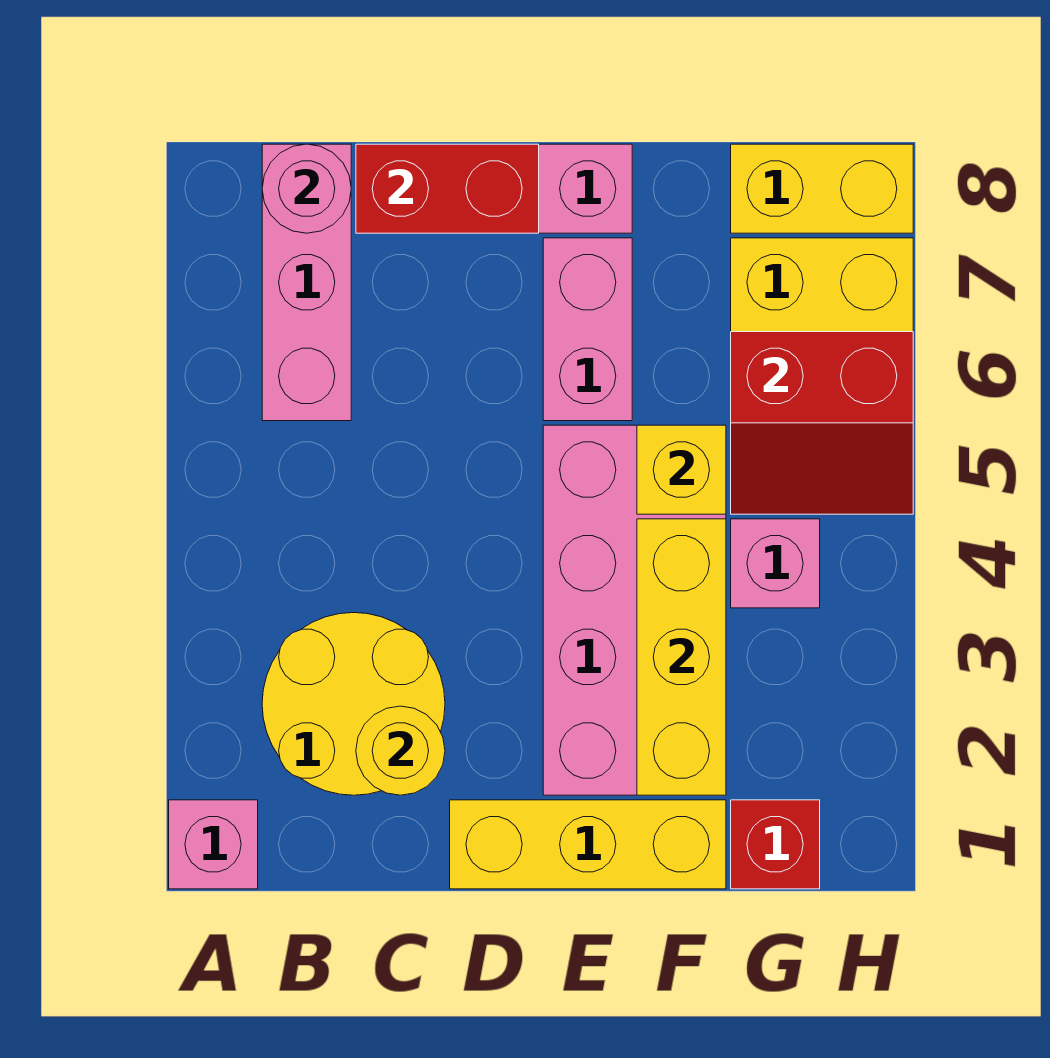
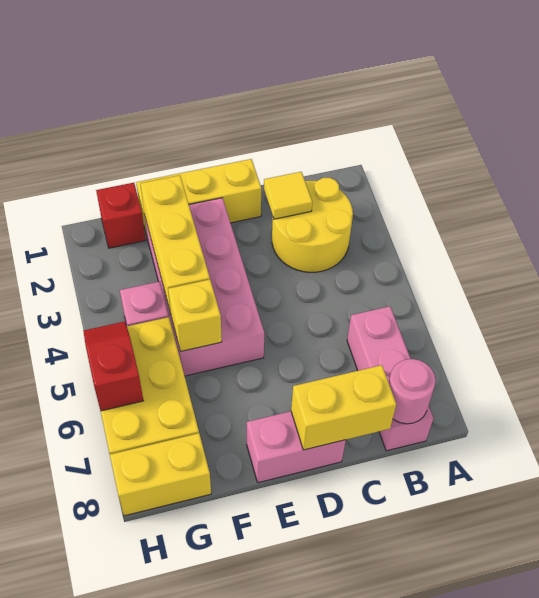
pink brick A1 level 1 -> none
yellow round brick C2 level 2 -> yellow tile C2 level 2
red brick C8:D8 level 2 -> yellow brick C8:D8 level 2
pink brick E6:E7 level 1 -> none
red slope G5:H6 level 2 top 6 -> red slope H5:H6 level 2 top 6

